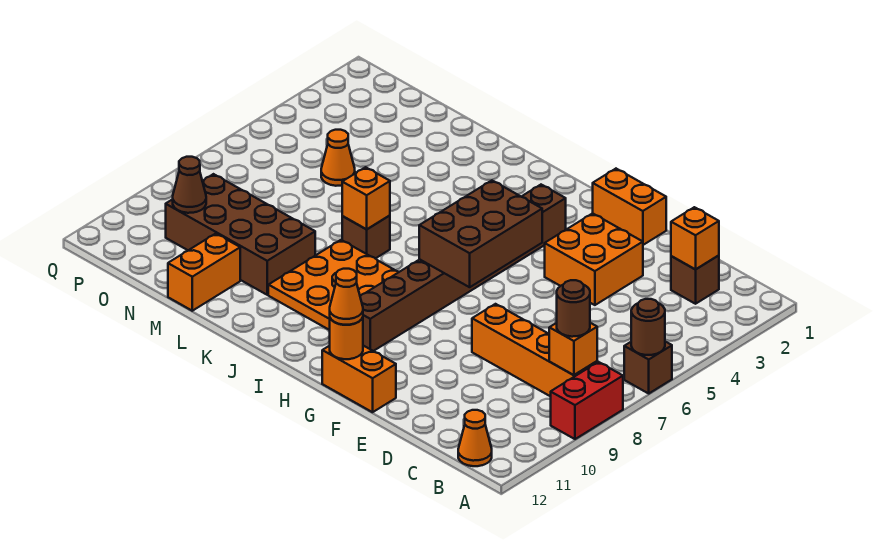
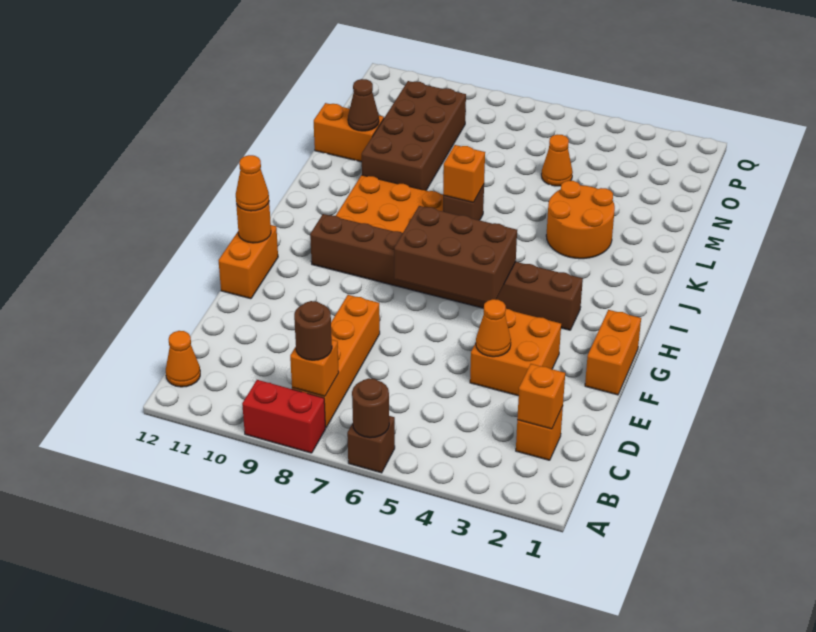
brown brick C2 level 1 -> orange brick C2 level 1
none -> orange cone E4 level 2
none -> orange round brick K3:L4 level 1
brown cone O10 level 2 -> brown cone M11 level 2

